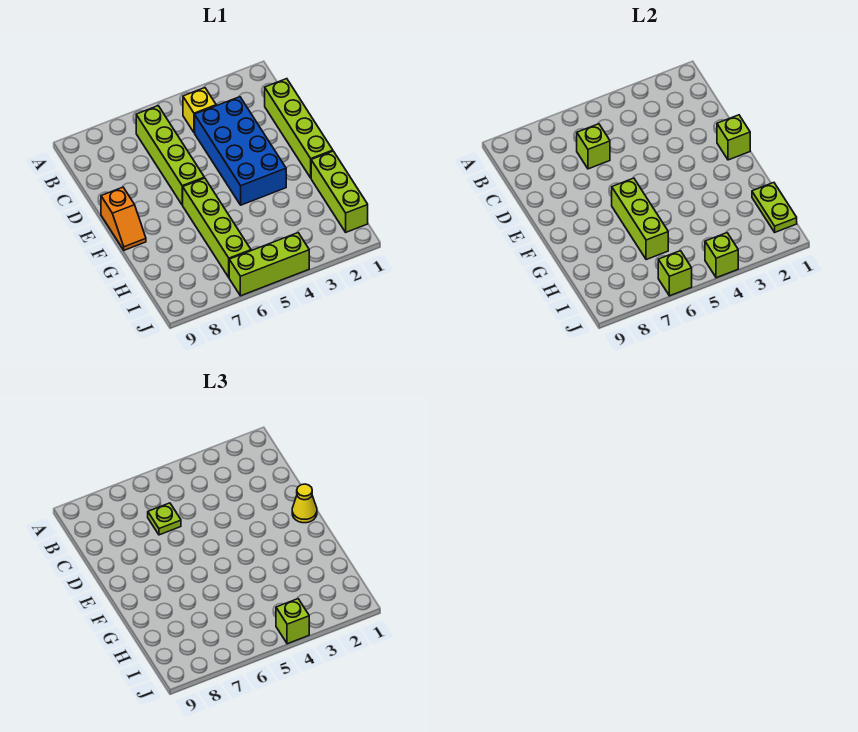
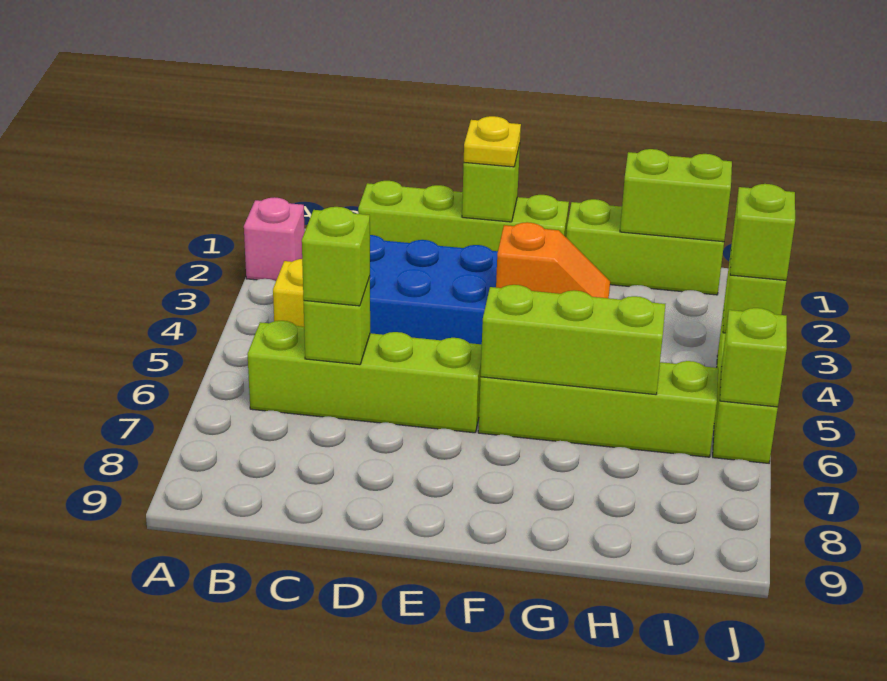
none -> pink brick A2 level 1
lime plate C6 level 3 -> lime brick C6 level 3
yellow cone E1 level 3 -> yellow plate E1 level 3
orange slope E9:F9 level 1 top E -> orange slope F4:G4 level 2 top F
lime plate H1:I1 level 2 -> lime brick H1:I1 level 2

